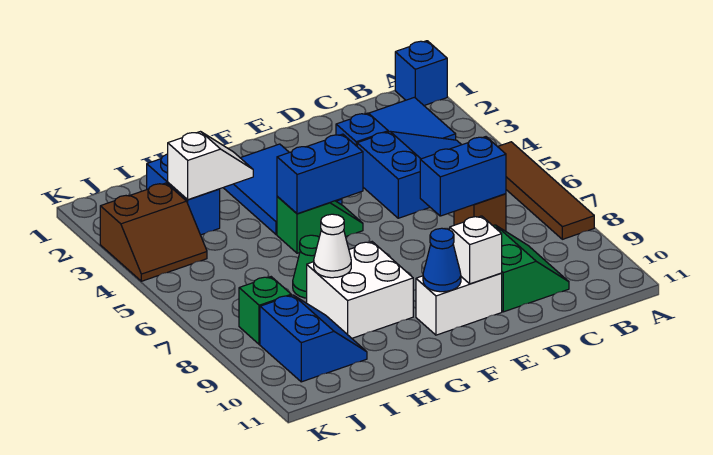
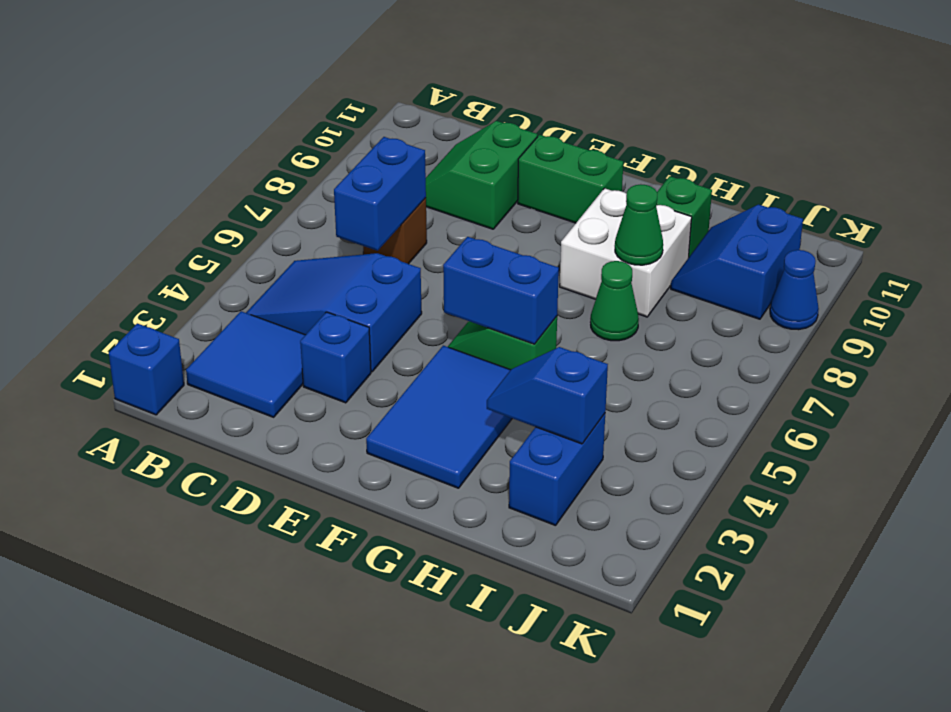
brown tile A5:A8 level 1 -> none
blue brick C7:D7 level 2 -> blue brick C6:C7 level 2
white brick E10:F10 level 1 -> green brick E10:F10 level 1
white brick E10 level 2 -> none
blue cone F10 level 2 -> blue cone K9 level 1
white slope H3:I3 level 2 top I -> blue slope H3:I3 level 2 top I
white cone H8 level 2 -> green cone H8 level 2
brown slope J3:K4 level 1 top 3 -> none
green brick J8 level 1 -> green brick H10 level 1

